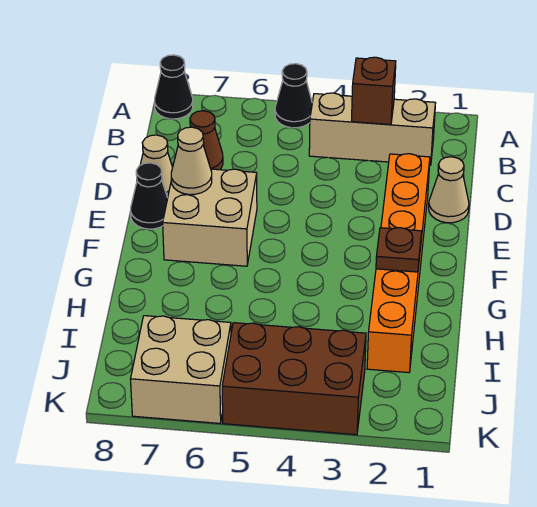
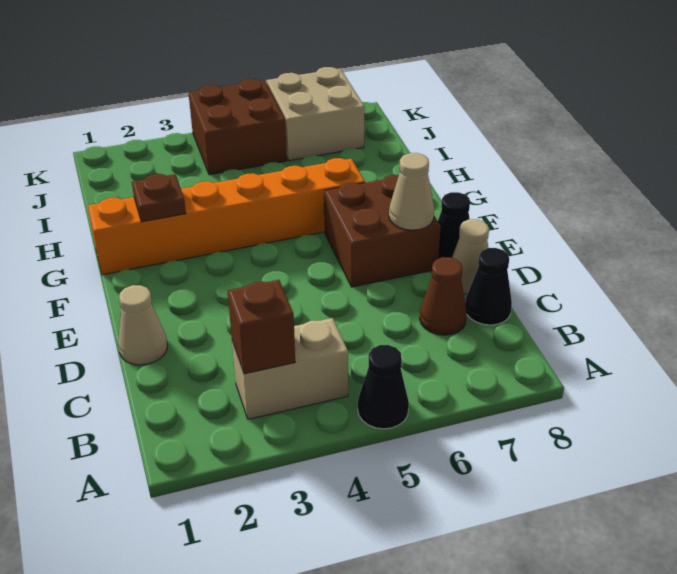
black cone A8 level 1 -> black cone C8 level 1
tan brick B2:B4 level 1 -> tan brick B3:B4 level 1
orange brick D2:I2 level 1 -> orange brick G1:G6 level 1
tan brick E6:F7 level 1 -> brown brick E6:F7 level 1
brown brick J3:K5 level 1 -> brown brick J4:K5 level 1

